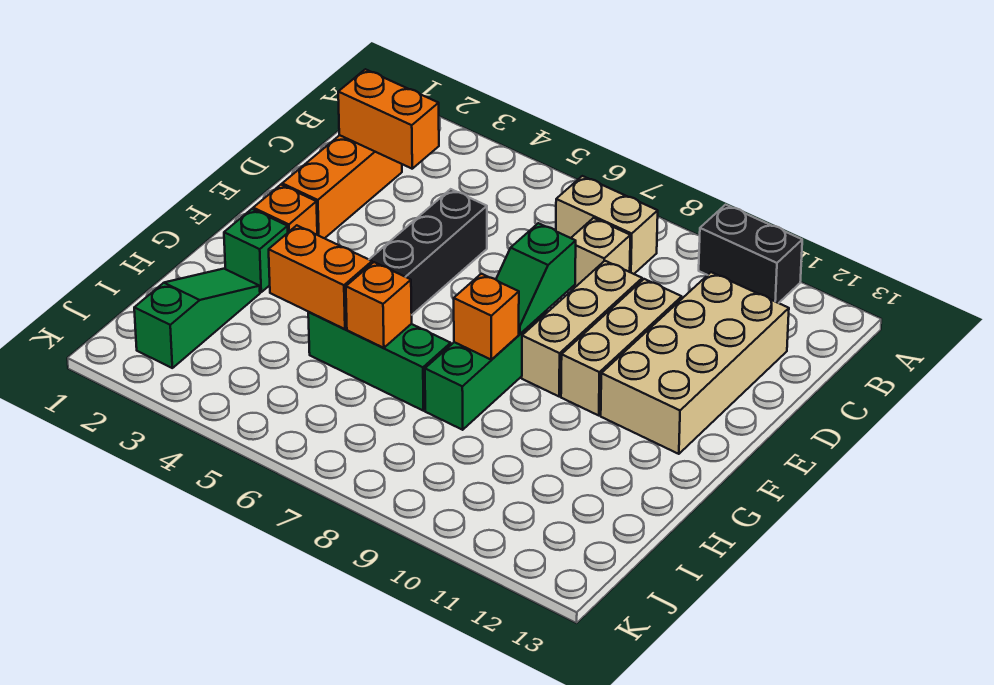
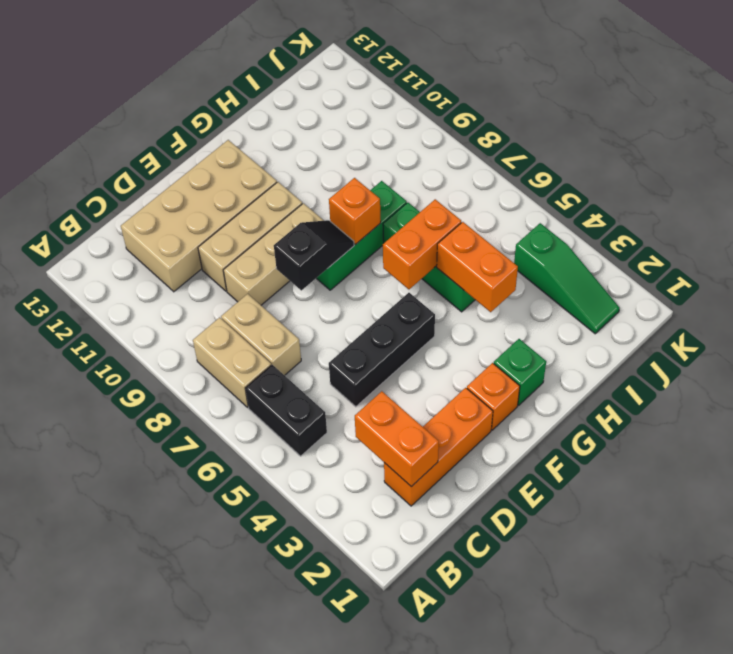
black brick A10:A11 level 1 -> black brick B5:B6 level 1
tan brick C8 level 1 -> tan brick C7:C8 level 1
green slope E8:F8 level 2 top E -> black slope E8:F8 level 2 top E
green slope H2:J2 level 1 top J -> green slope J2:J4 level 1 top 4
orange brick H6 level 2 -> orange brick G6:H6 level 2

